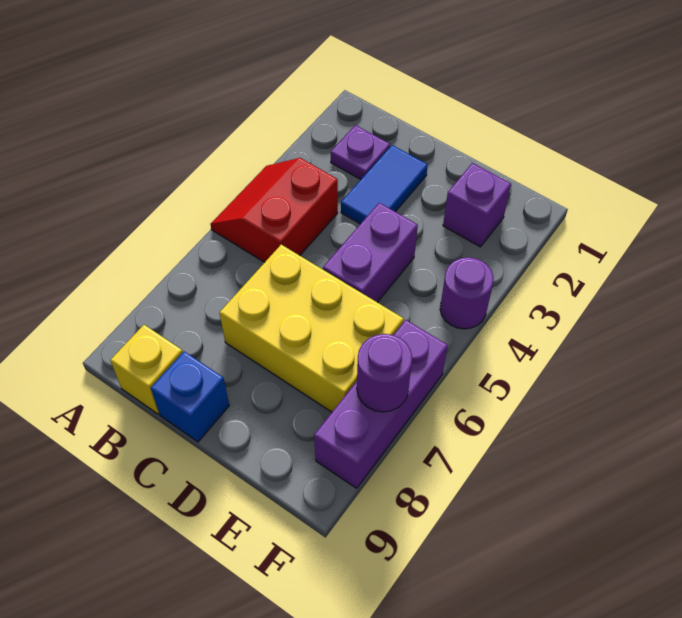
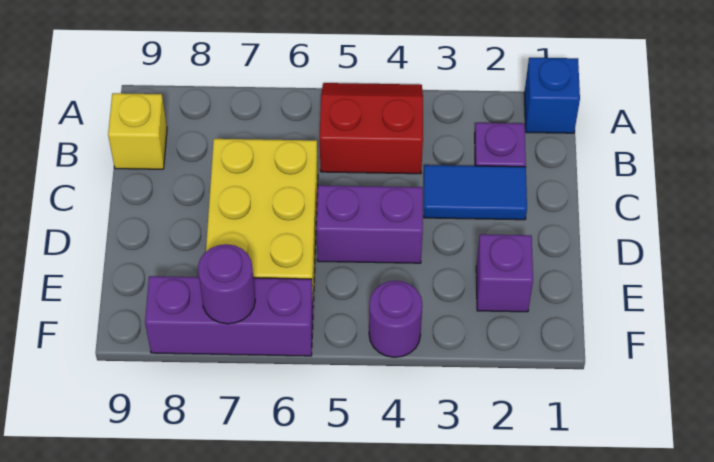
blue brick C9 level 1 -> blue brick A1 level 1

